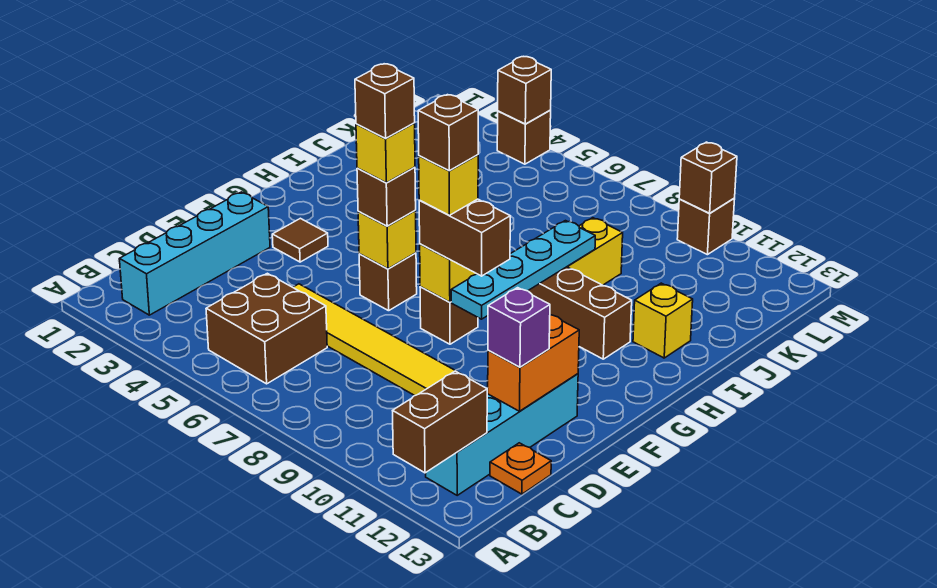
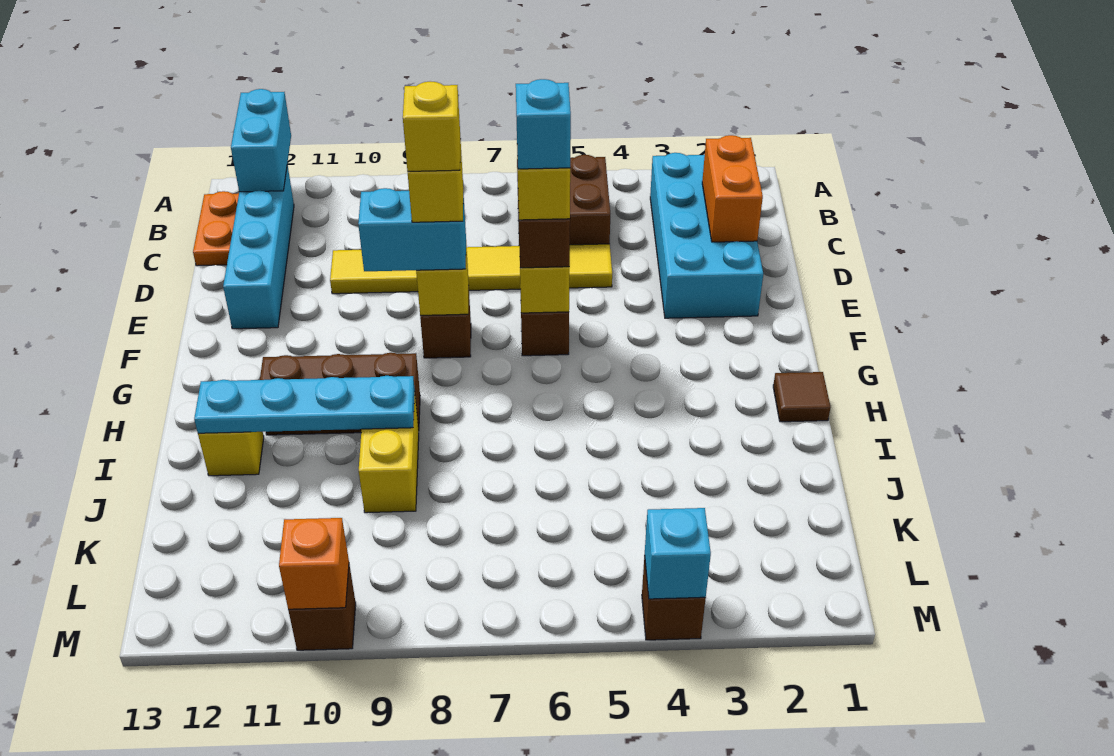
brown brick A12:B12 level 2 -> cyan brick A12:B12 level 2
cyan brick B2:E2 level 1 -> cyan brick B2:E3 level 1
orange plate C13 level 1 -> orange plate B13:C13 level 1
orange brick D12:E12 level 2 -> orange brick C2:D2 level 2
purple brick D12 level 3 -> none
brown tile F3 level 1 -> brown tile H1 level 1
brown brick F6 level 5 -> cyan brick F6 level 5
brown brick F8:F9 level 3 -> cyan brick F8:F9 level 3
brown brick F8 level 5 -> yellow brick F8 level 5
cyan plate F9:I9 level 2 -> cyan plate I9:I12 level 2
brown brick M4 level 2 -> cyan brick M4 level 2
brown brick M10 level 2 -> orange brick M10 level 2

